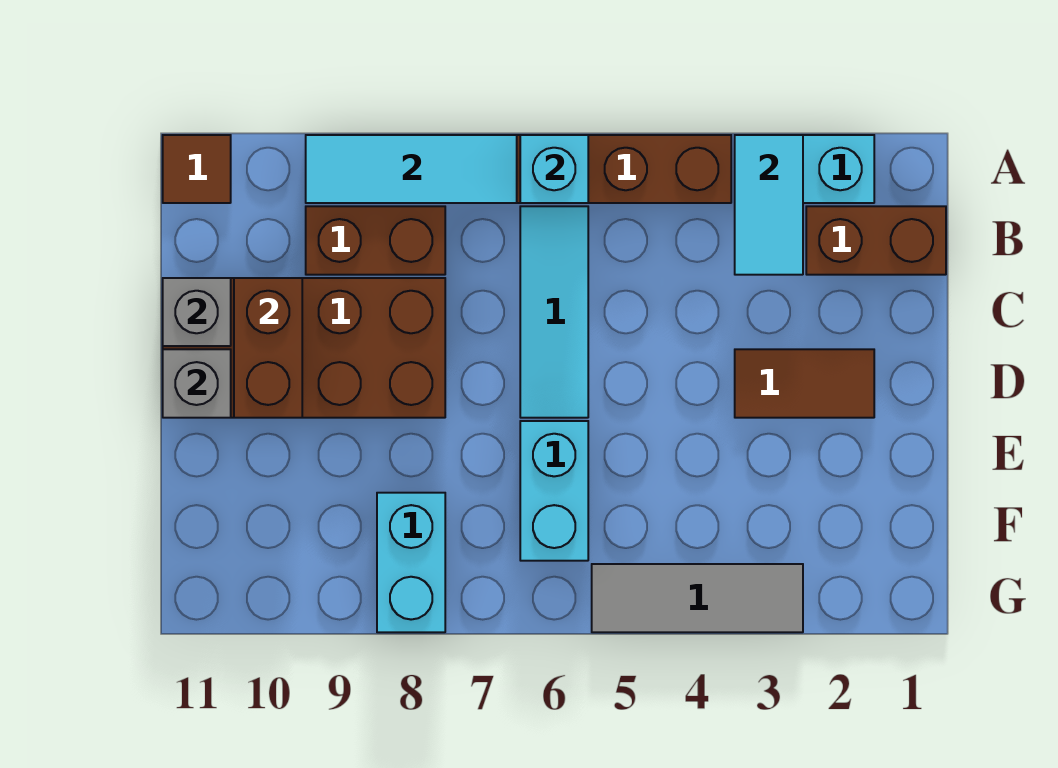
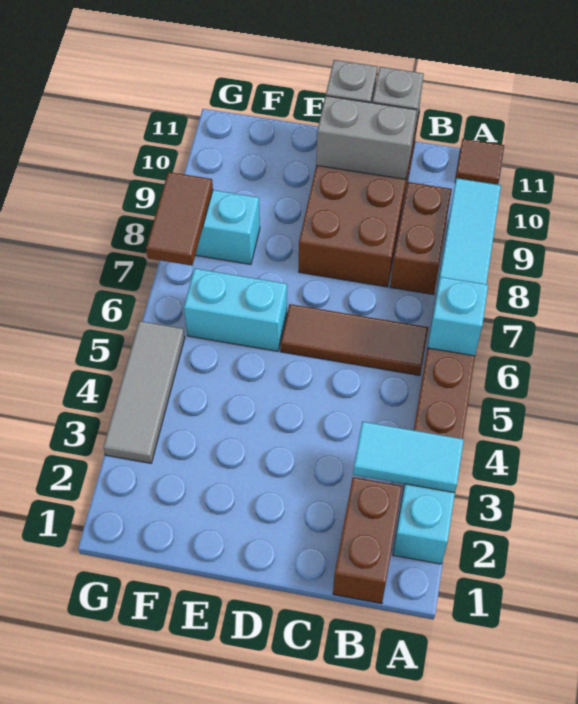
cyan tile B6:D6 level 1 -> brown tile B6:D6 level 1
brown brick C10:D10 level 2 -> grey brick C10:D10 level 2
brown tile D2:D3 level 1 -> brown tile G7:G8 level 2

